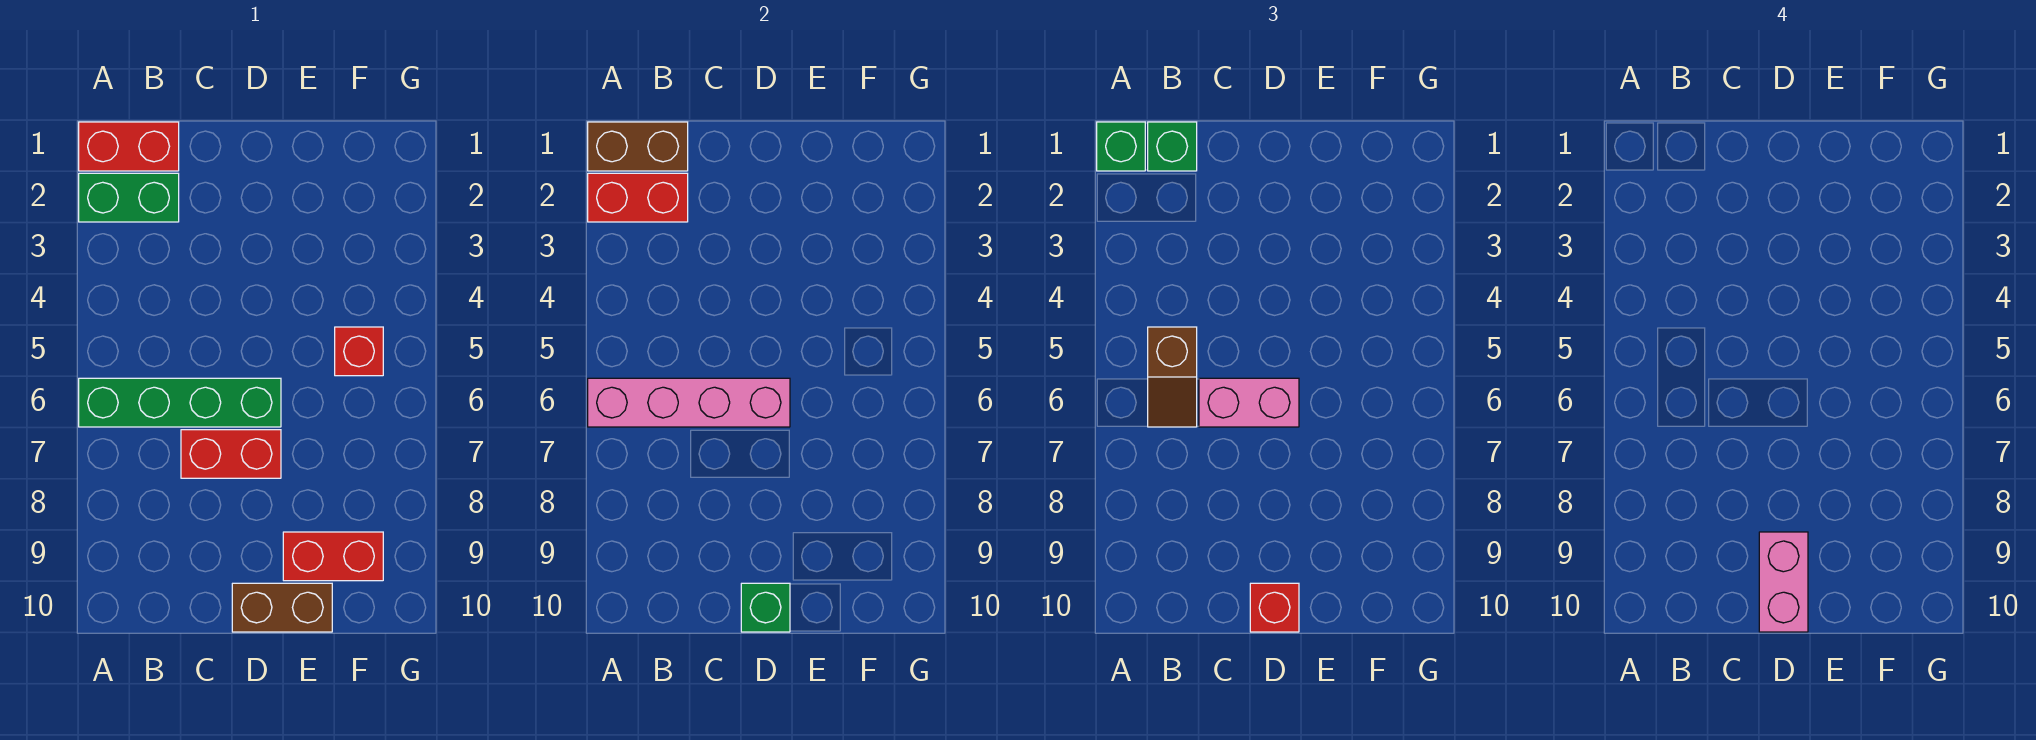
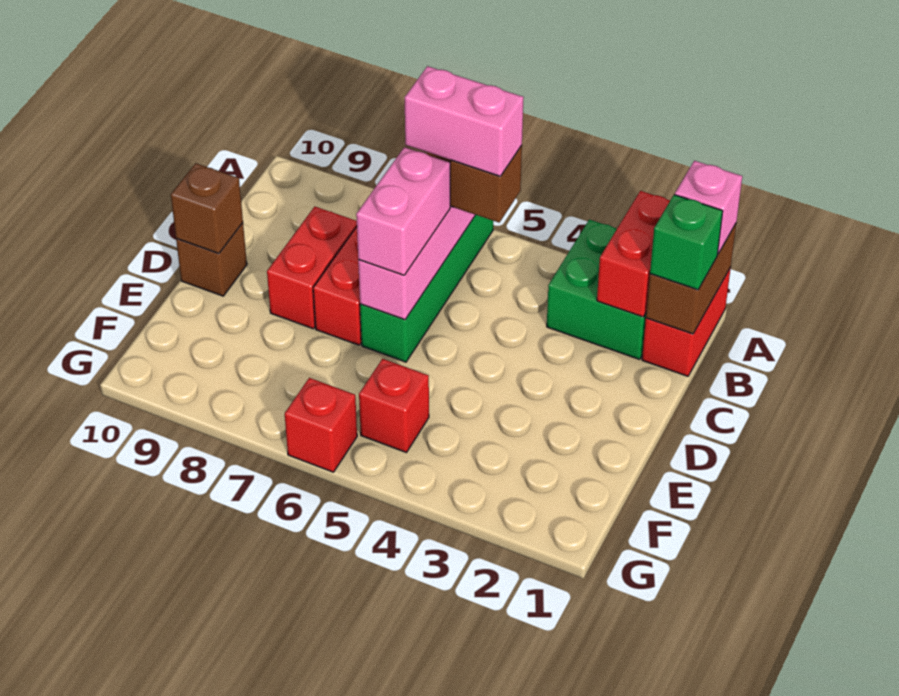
green brick A1 level 3 -> pink brick A1 level 3
green brick A2:B2 level 1 -> green brick A2:B3 level 1
pink brick D9:D10 level 4 -> pink brick B5:B6 level 4
brown brick D10:E10 level 1 -> brown brick D10 level 1
green brick D10 level 2 -> brown brick D10 level 2
red brick D10 level 3 -> red brick G6 level 1
red brick E9:F9 level 1 -> red brick C8:D8 level 1

